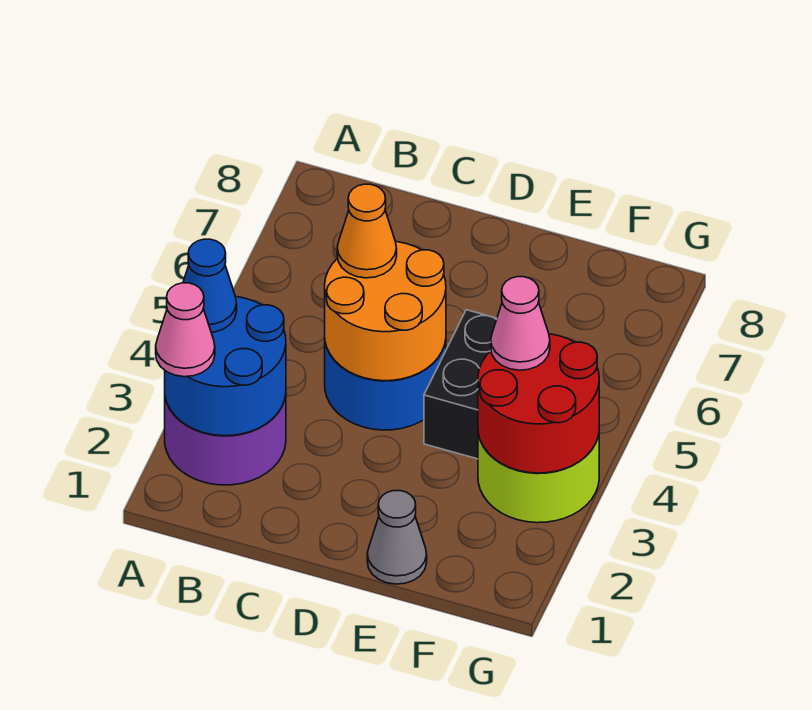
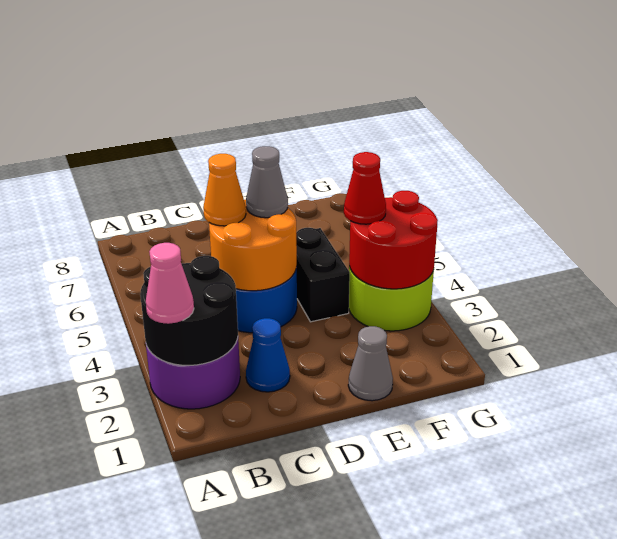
blue round brick A2:B3 level 2 -> black round brick A2:B3 level 2
blue cone A3 level 3 -> blue cone C2 level 1
none -> grey cone D5 level 3
pink cone F4 level 3 -> red cone F4 level 3

